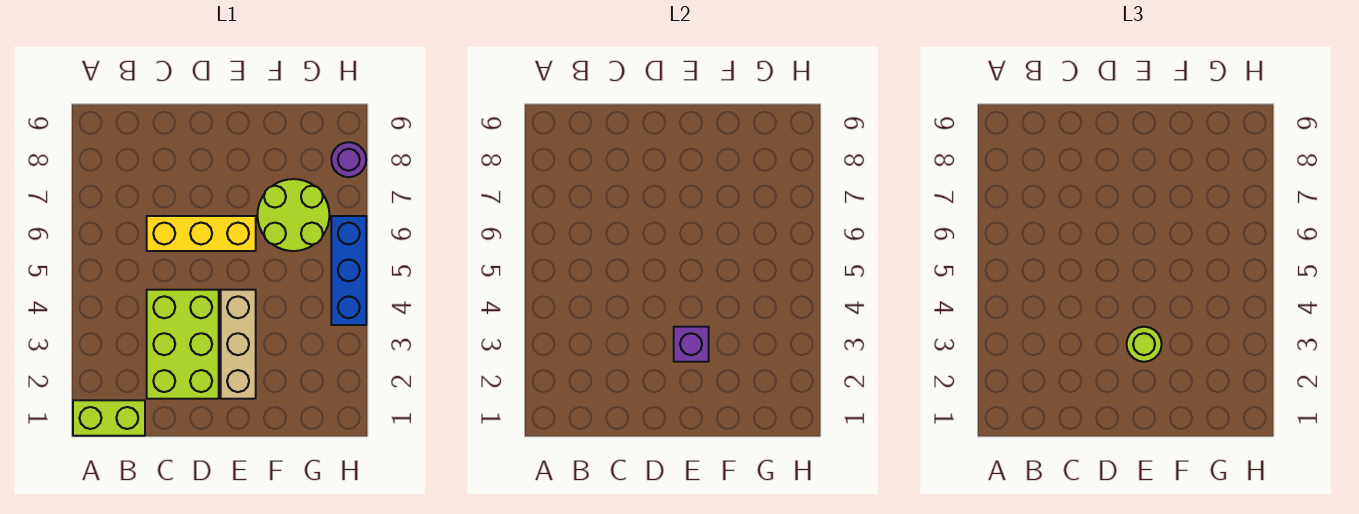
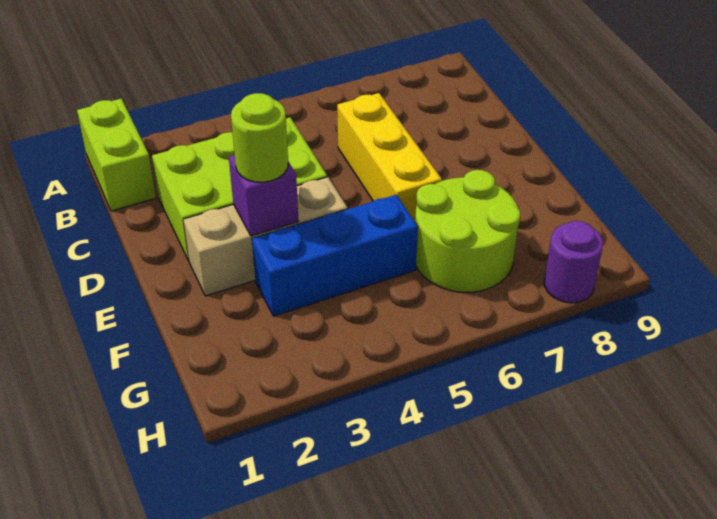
blue brick H4:H6 level 1 -> blue brick F3:F5 level 1

